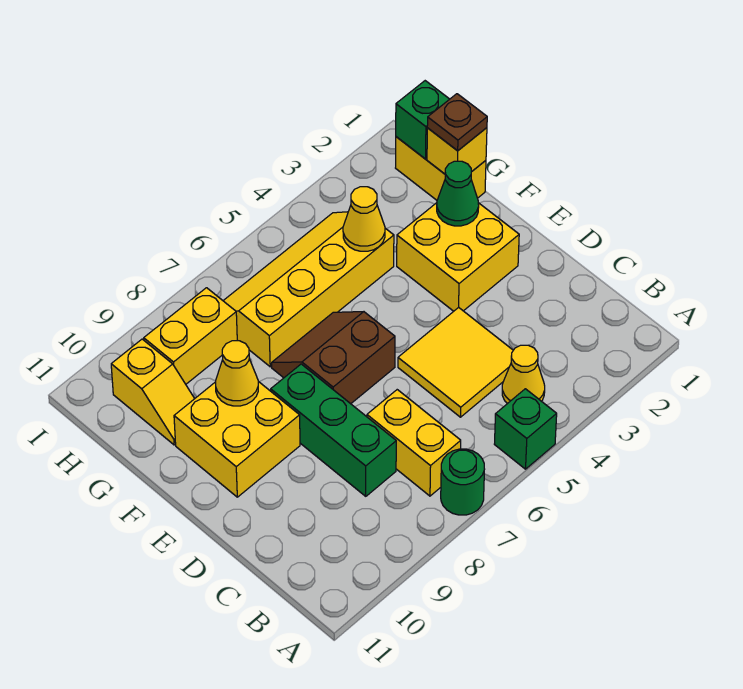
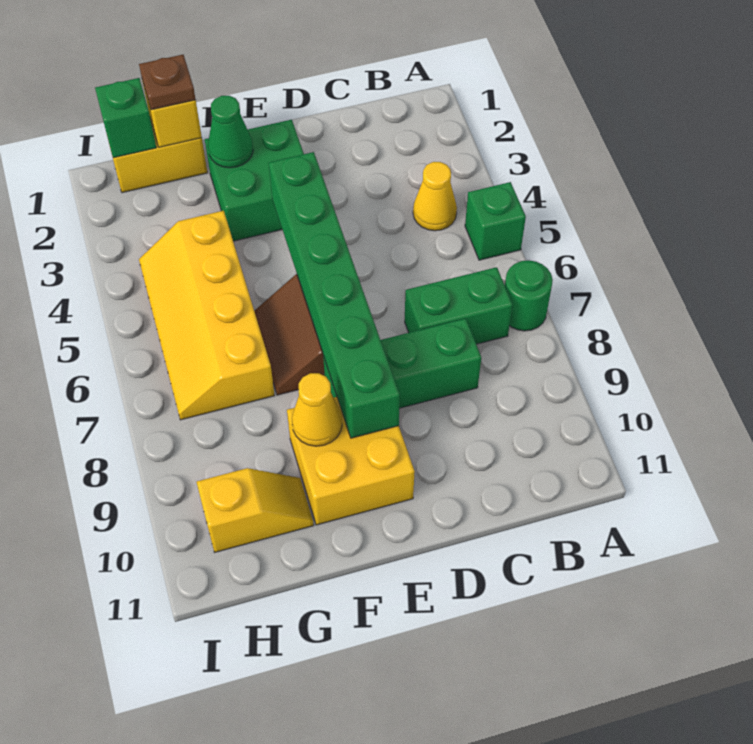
yellow brick B7:C7 level 1 -> green brick B7:C7 level 1
yellow tile C4:D5 level 1 -> none
yellow brick E2:F3 level 1 -> green brick E2:F3 level 1
none -> green brick E4:E9 level 2
yellow cone G4 level 2 -> none
yellow brick H8:H9 level 1 -> none

